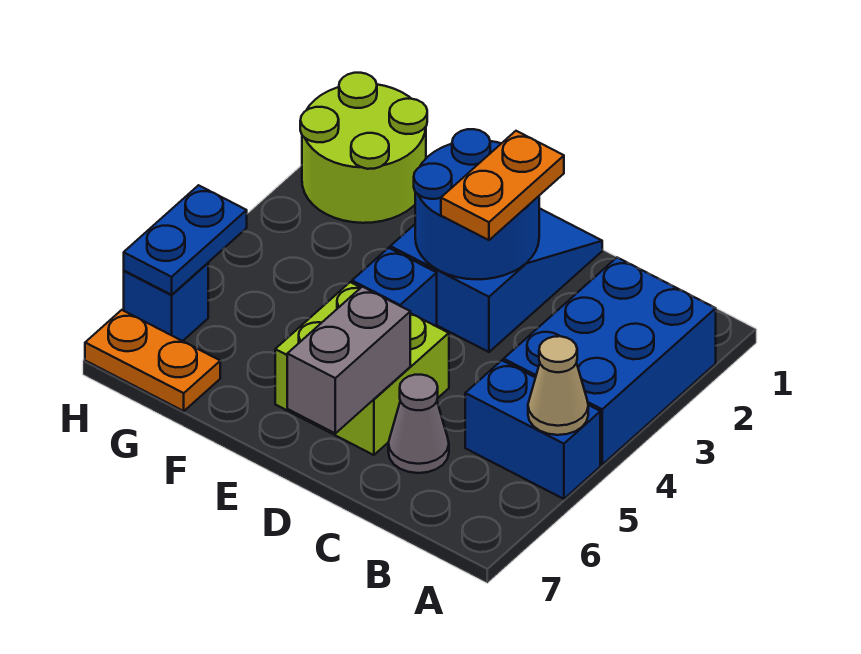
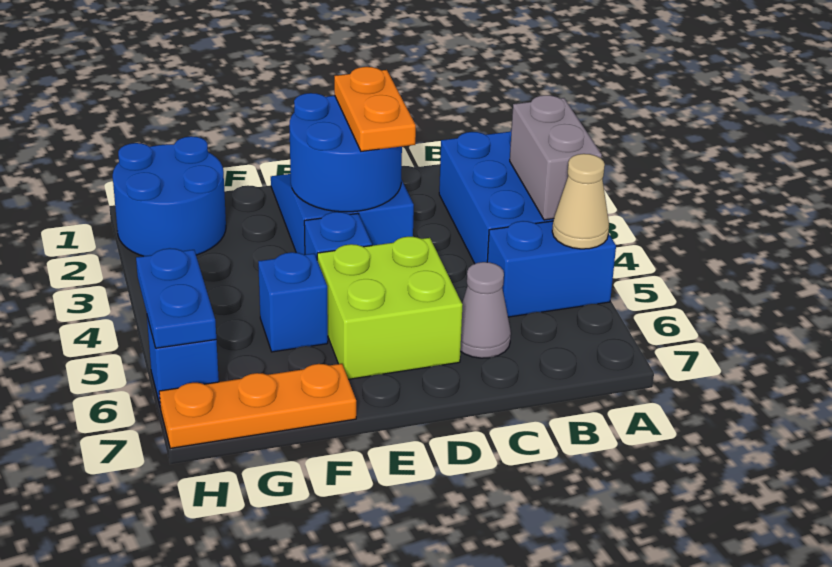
grey brick D6:D7 level 2 -> grey brick A3:A4 level 2
none -> blue brick F5 level 1
lime round brick G1:H2 level 1 -> blue round brick G1:H2 level 1
orange plate G7:H7 level 1 -> orange plate F7:H7 level 1

